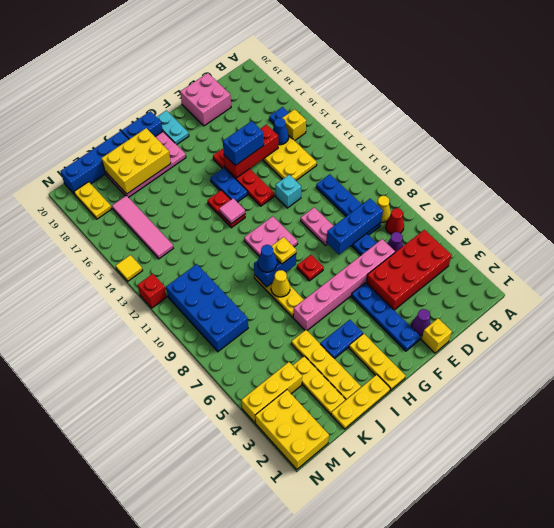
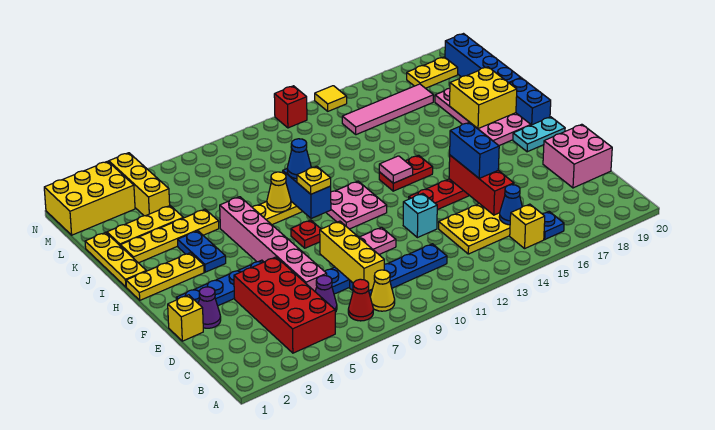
blue brick C8:E8 level 2 -> yellow brick C8:E8 level 2
blue plate G14:G15 level 1 -> none
yellow brick I18:K19 level 2 -> yellow brick I18:J19 level 2
blue brick L8:M11 level 1 -> none

